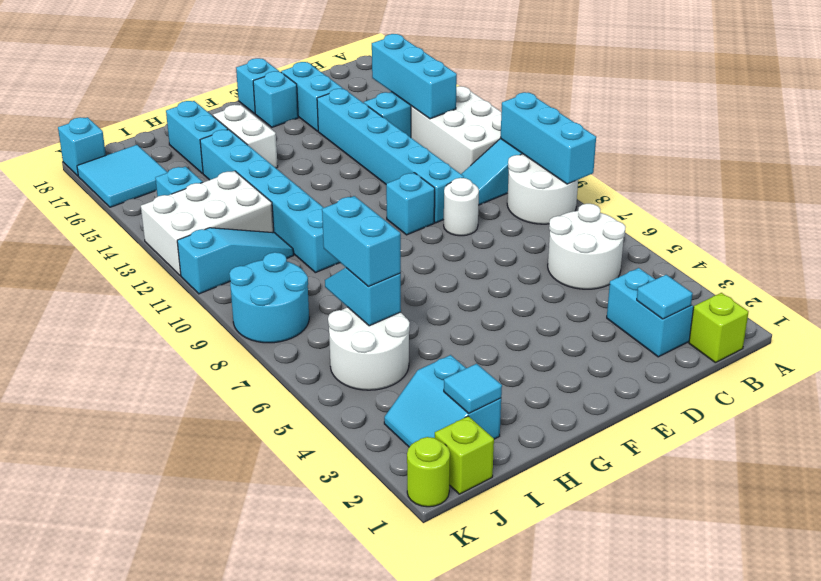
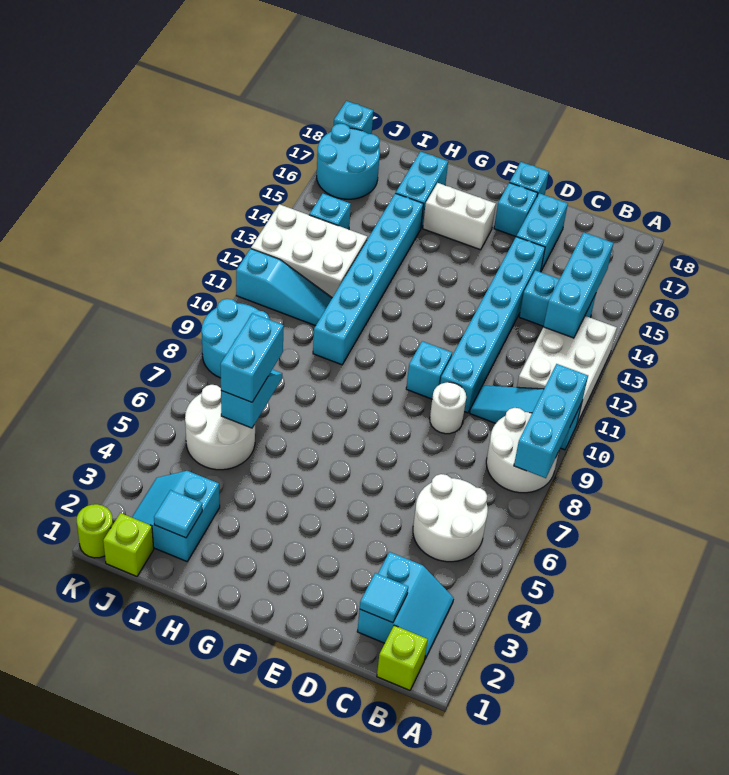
white brick G15:G16 level 1 -> white brick F16:G16 level 1
cyan tile J16:K17 level 1 -> cyan round brick J16:K17 level 1

